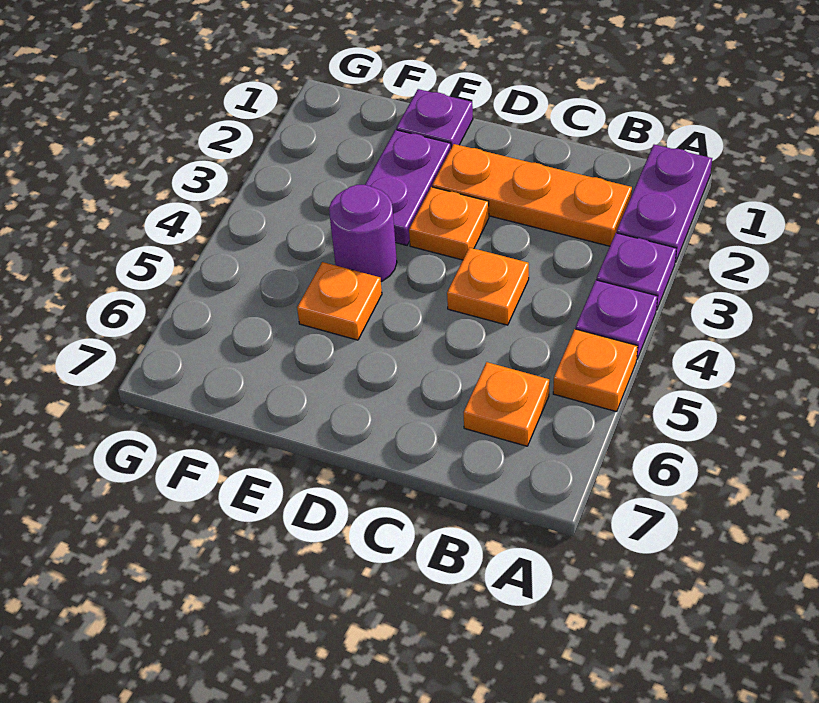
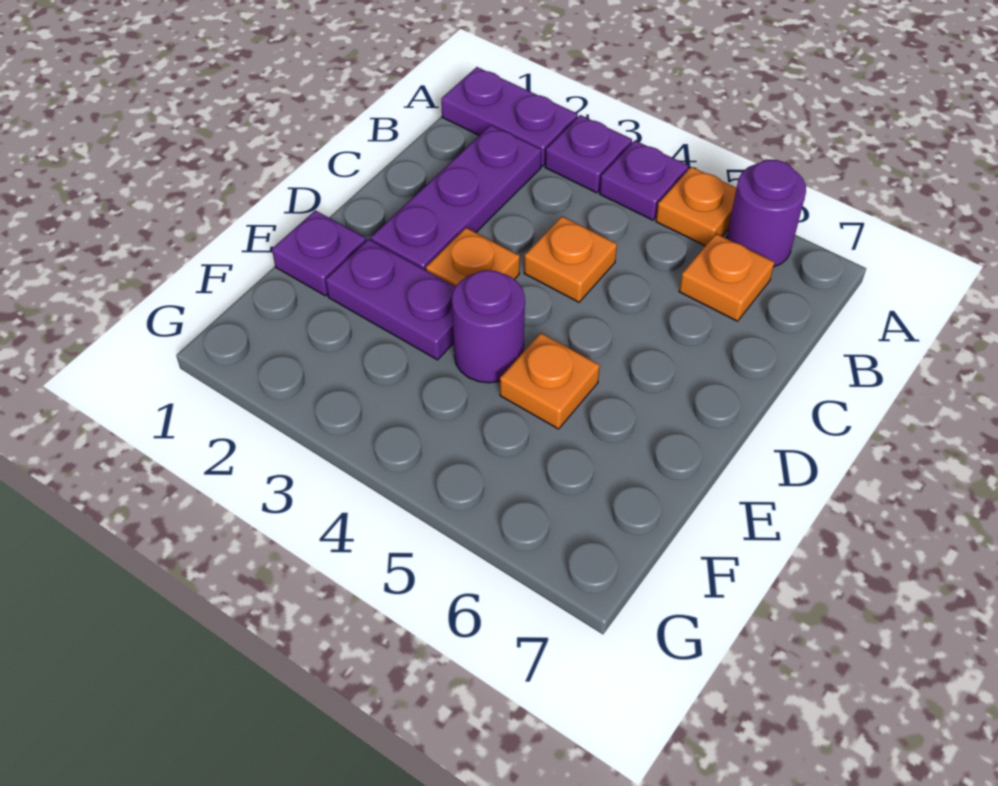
none -> purple round brick A6 level 1
orange plate B2:D2 level 1 -> purple plate B2:D2 level 1

